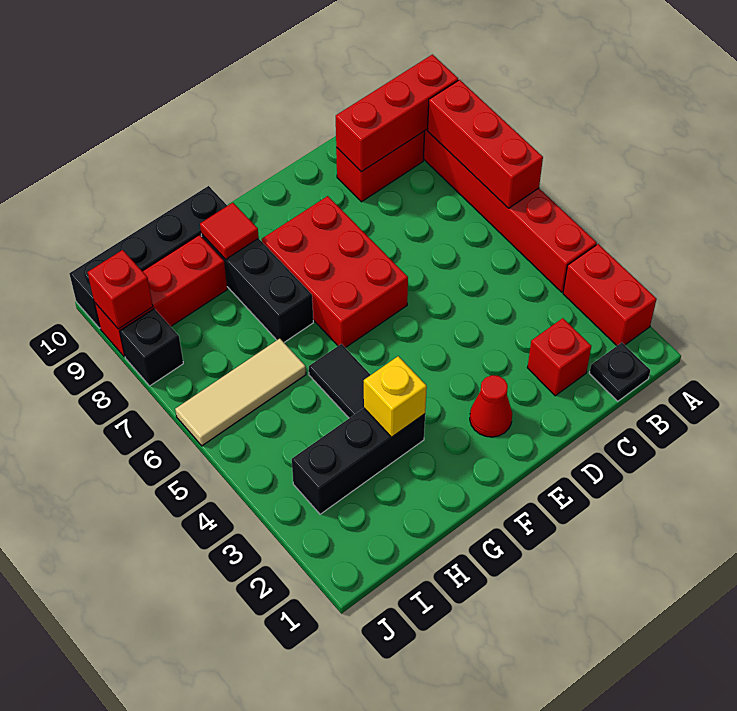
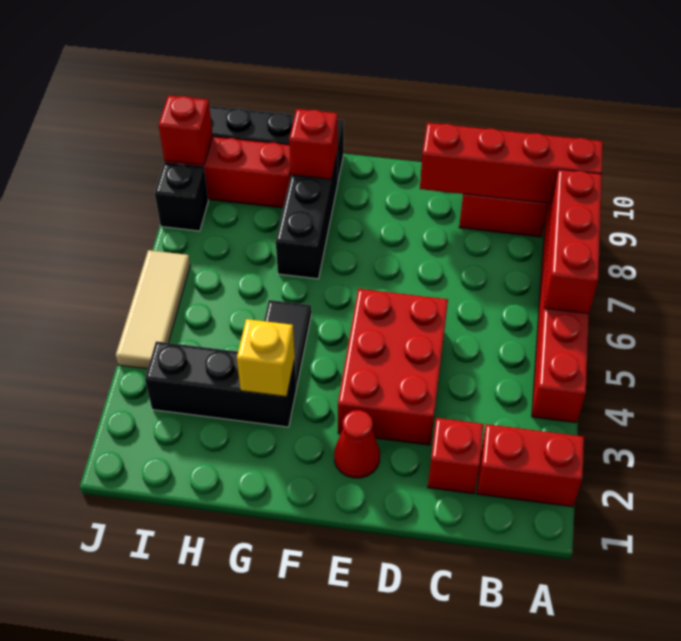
red brick A2:A3 level 1 -> red brick A2:B2 level 1
red brick A9:C9 level 2 -> red brick A9:D9 level 2
black plate B1 level 1 -> none
red brick E6:F8 level 1 -> red brick D3:E5 level 1
red tile G9 level 2 -> red brick G9 level 2
tan tile H6:J6 level 1 -> tan tile J4:J6 level 1

